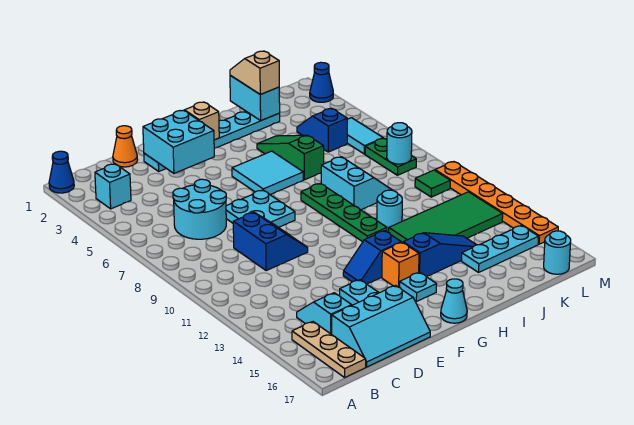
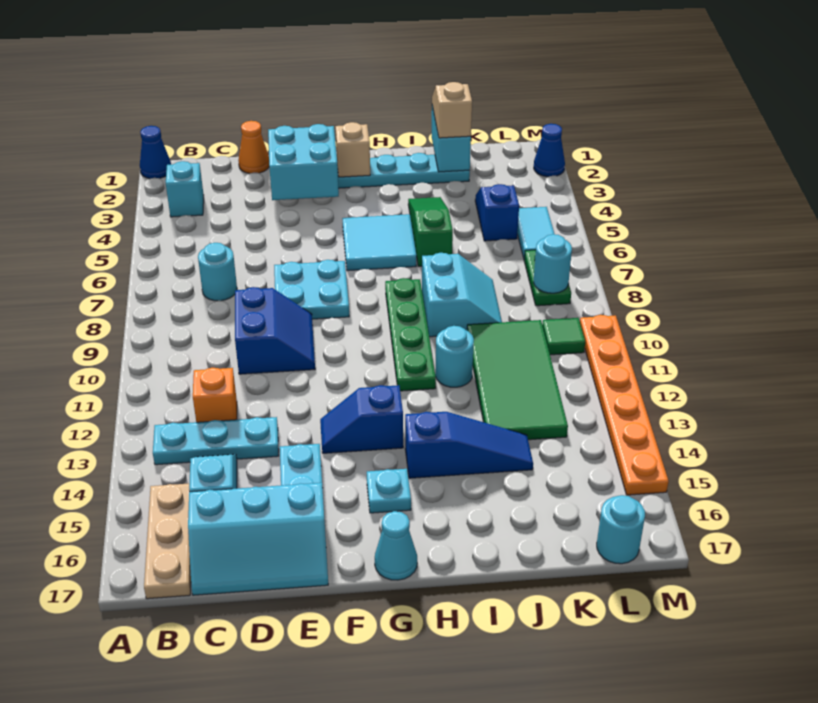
cyan round brick C6:D7 level 1 -> cyan round brick C7 level 1
orange brick G14 level 1 -> orange brick C12 level 1
green tile I12:L13 level 1 -> green tile J10:K13 level 1
cyan plate J15:L15 level 1 -> cyan plate B13:D13 level 1

